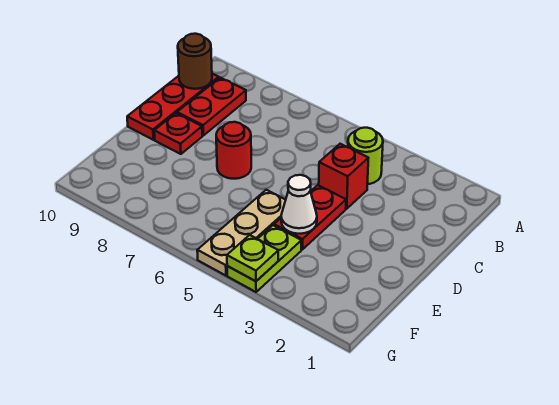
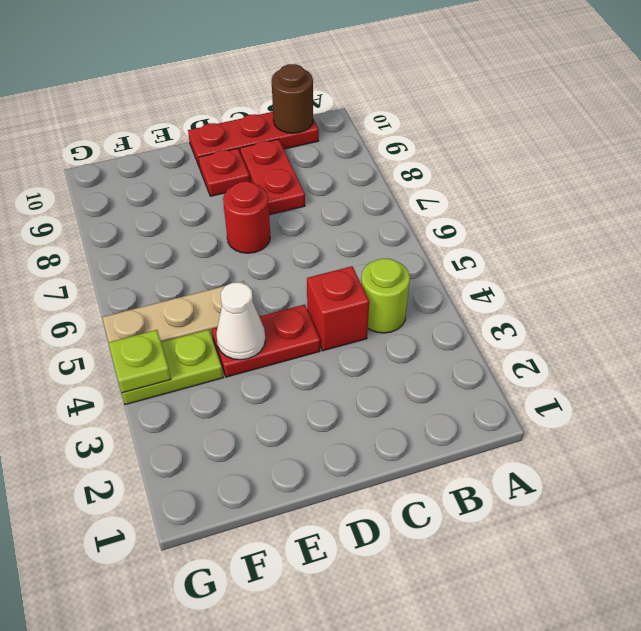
red plate B9:C9 level 1 -> red plate C8:C9 level 1

